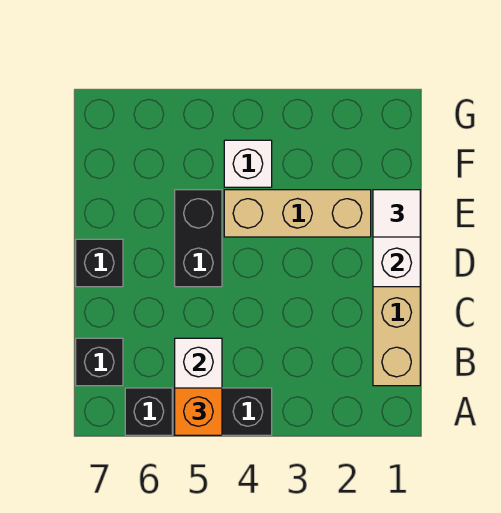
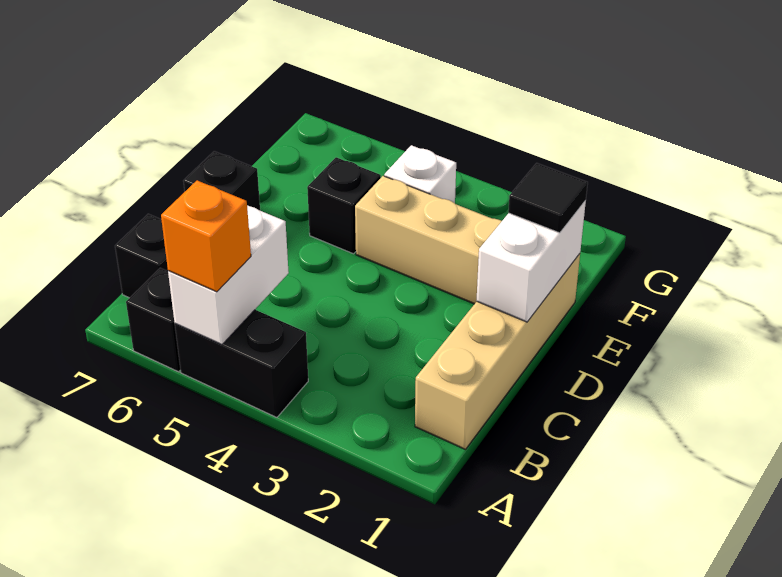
black brick D5:E5 level 1 -> black brick E5 level 1
white tile E1 level 3 -> black tile E1 level 3

